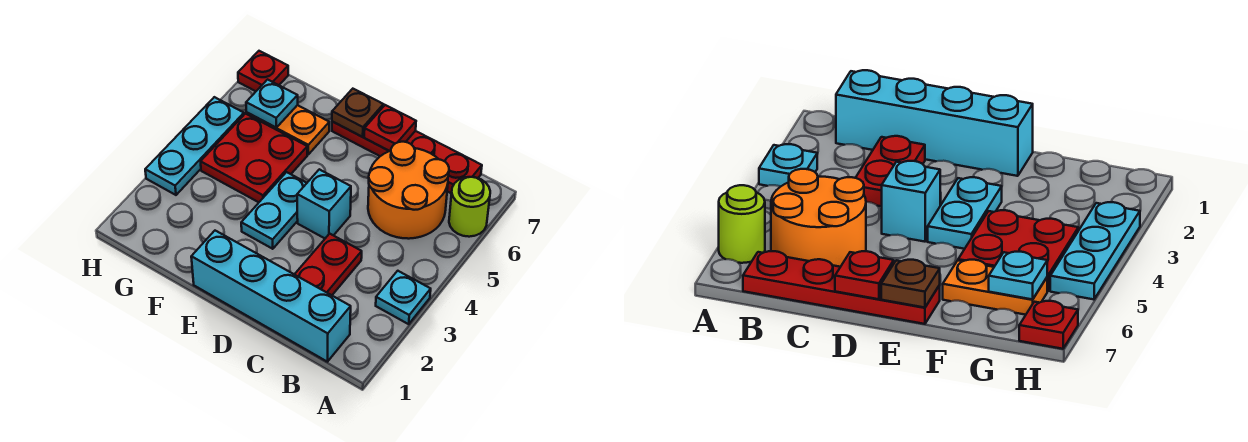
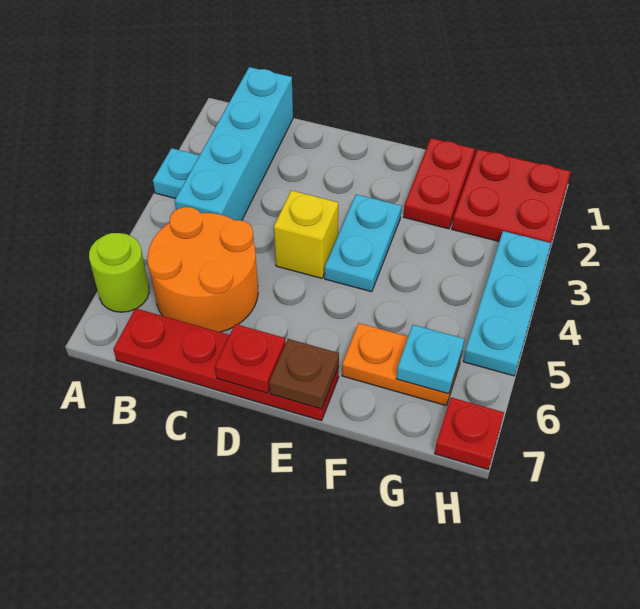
cyan brick B1:E1 level 1 -> cyan brick B1:B4 level 1
red plate C2:C3 level 1 -> red plate F1:F2 level 1
cyan brick D4 level 1 -> yellow brick D4 level 1
red plate F4:G5 level 1 -> red plate G1:H2 level 1

